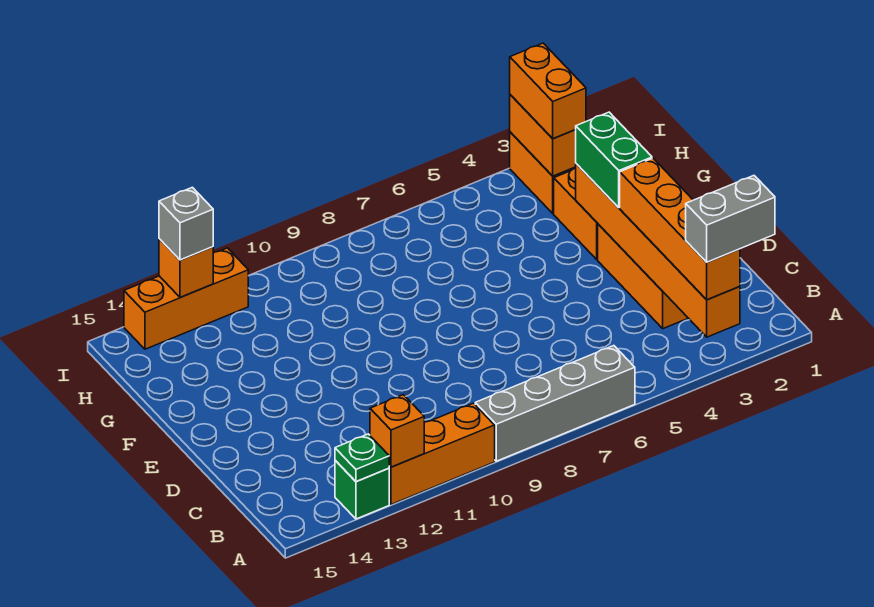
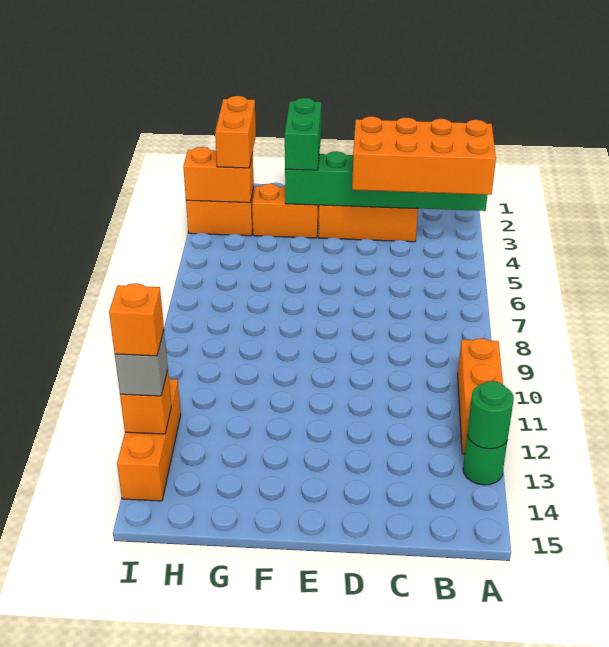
grey brick A2:A3 level 4 -> none
orange brick A3:F3 level 2 -> green brick A3:F3 level 2
orange brick A3:D3 level 3 -> orange brick A3:D4 level 3
grey brick A6:A9 level 1 -> none
orange brick A12 level 2 -> orange brick I13 level 4
green brick A13 level 1 -> green round brick A13 level 1
green plate A13 level 2 -> green round brick A13 level 2
green brick E3:F3 level 3 -> green brick F2:F3 level 3
orange brick H3:I3 level 3 -> orange brick H2:H3 level 3

